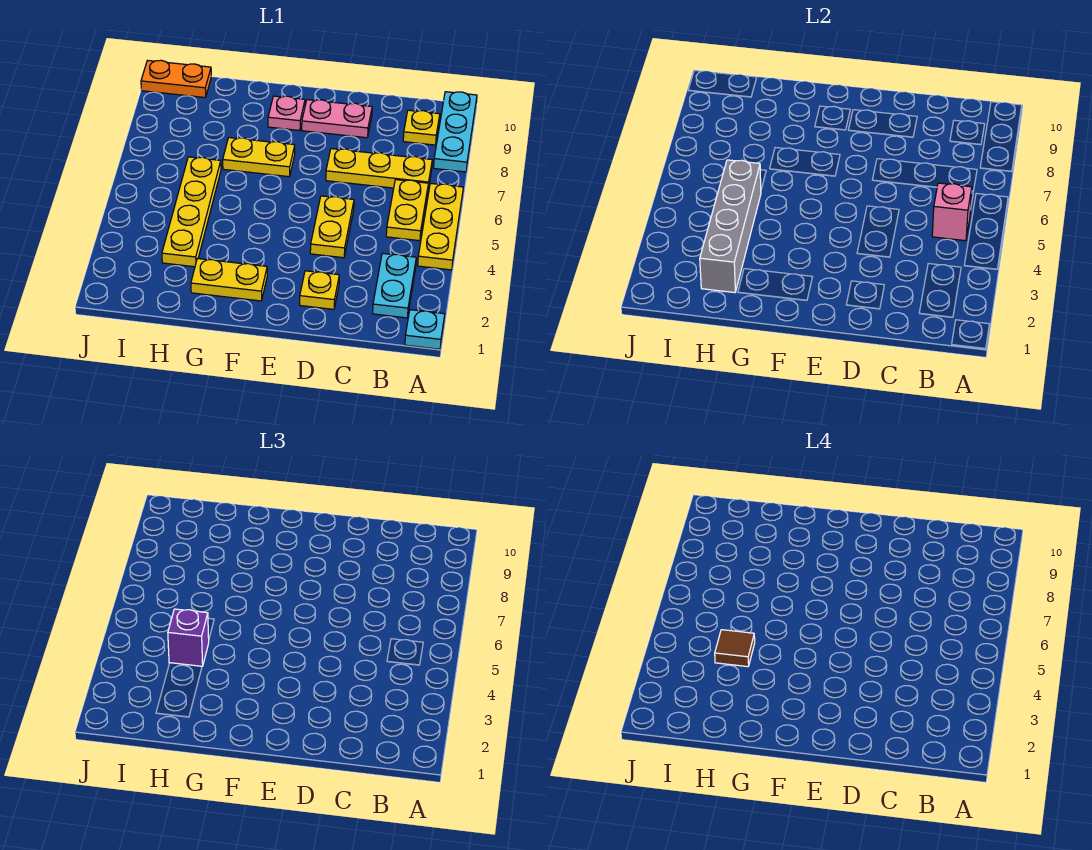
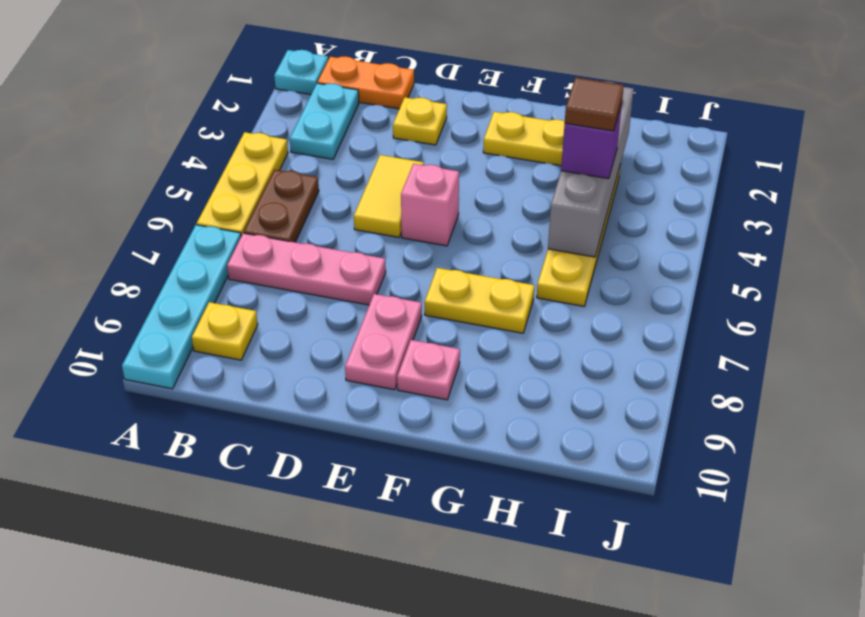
cyan plate A8:A10 level 1 -> cyan plate A7:A10 level 1
yellow plate B5:B6 level 1 -> brown plate B5:B6 level 1
pink brick B5 level 2 -> pink brick E5 level 1
yellow plate B7:D7 level 1 -> pink plate B7:D7 level 1
yellow plate D4:D5 level 1 -> yellow tile D4:D5 level 1
pink plate D9:E9 level 1 -> pink plate E8:E9 level 1
orange plate I10:J10 level 1 -> orange plate B1:C1 level 1

